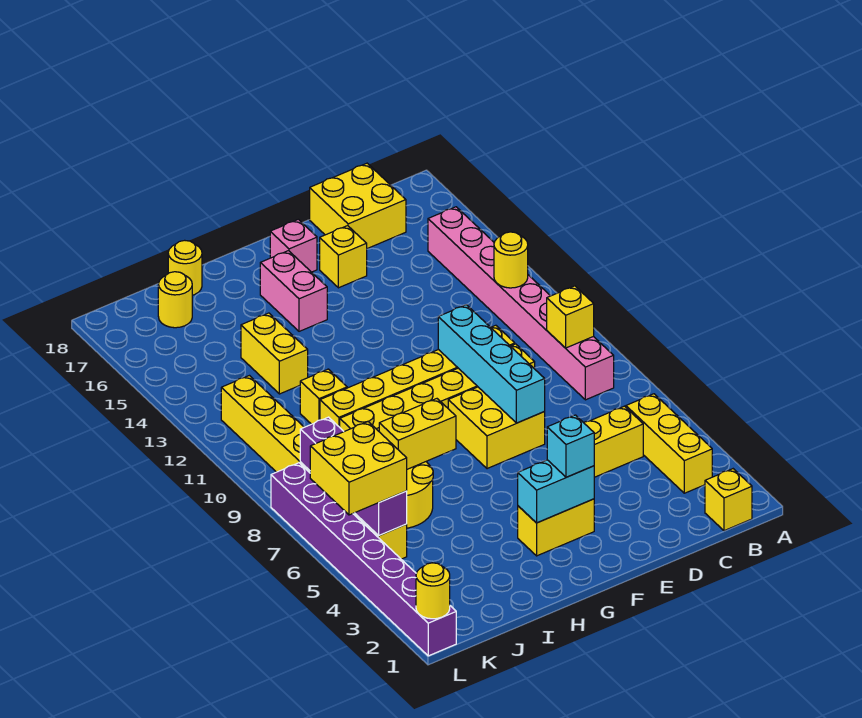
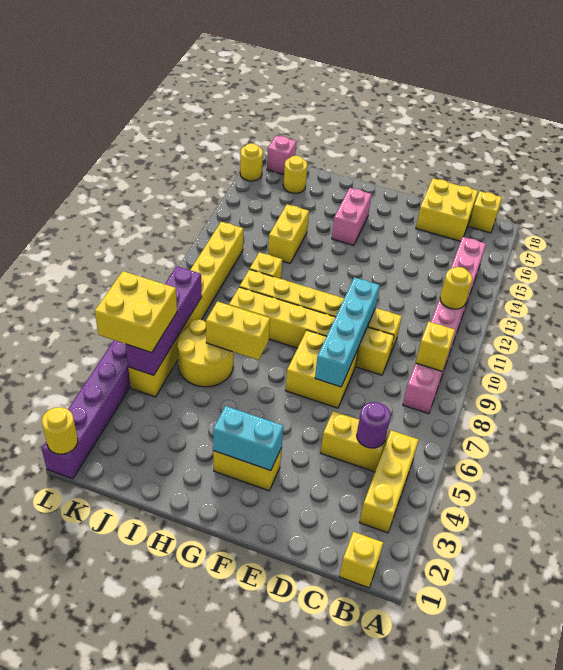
none -> purple round brick C5 level 2
yellow brick E16 level 1 -> yellow brick B18 level 1
cyan brick F3 level 3 -> none
pink brick F17 level 1 -> pink brick K18 level 1
yellow round brick I18 level 1 -> yellow round brick L17 level 1

